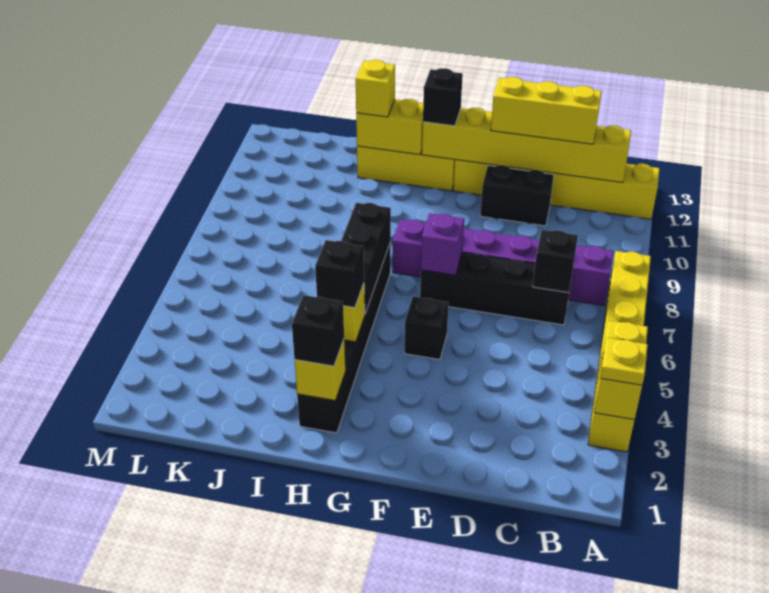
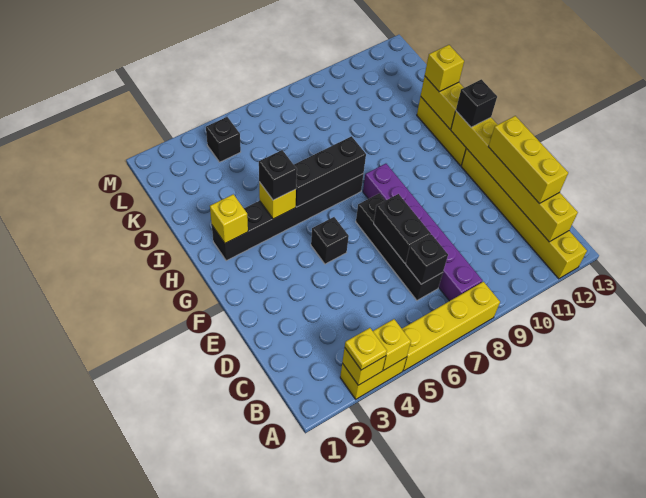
black brick D11:E11 level 1 -> black brick D7:E7 level 2
purple brick F7 level 2 -> none
black brick H2 level 3 -> black brick L4 level 1

